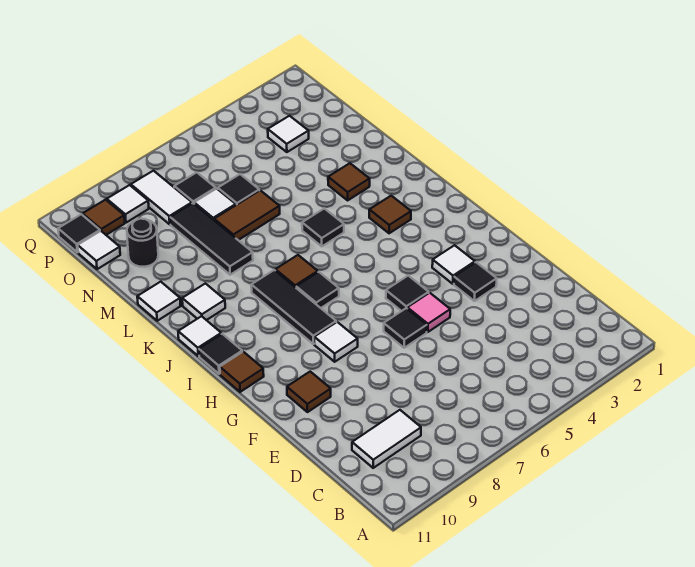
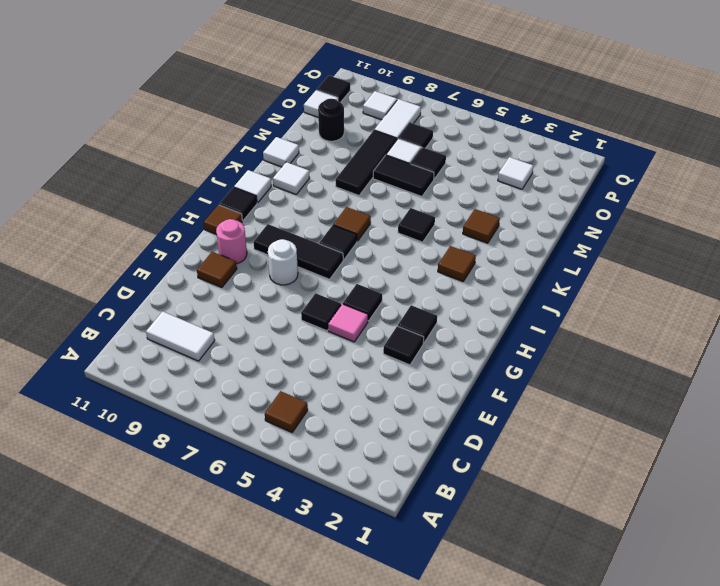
white tile G3 level 1 -> black tile G3 level 1
white tile G8 level 1 -> white round brick G8 level 1
none -> pink round brick G10 level 1
black tile H8:J8 level 1 -> black tile H7:H9 level 1
brown tile M6:M7 level 1 -> black tile M6:M7 level 1
brown tile P10 level 1 -> brown tile B5 level 1

